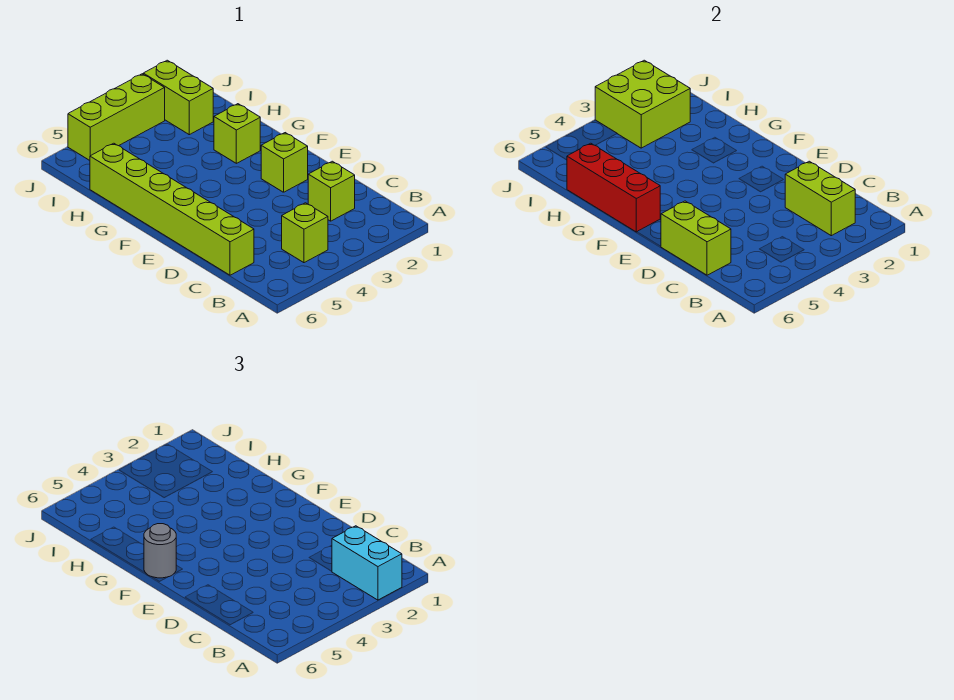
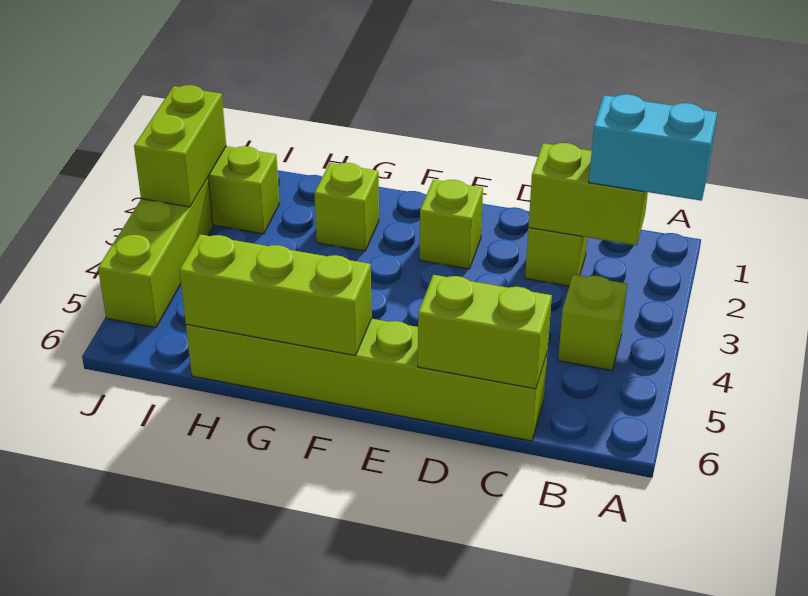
red brick F6:H6 level 2 -> lime brick F6:H6 level 2
grey round brick F6 level 3 -> none
lime brick I2:J3 level 2 -> lime brick J2:J3 level 2

